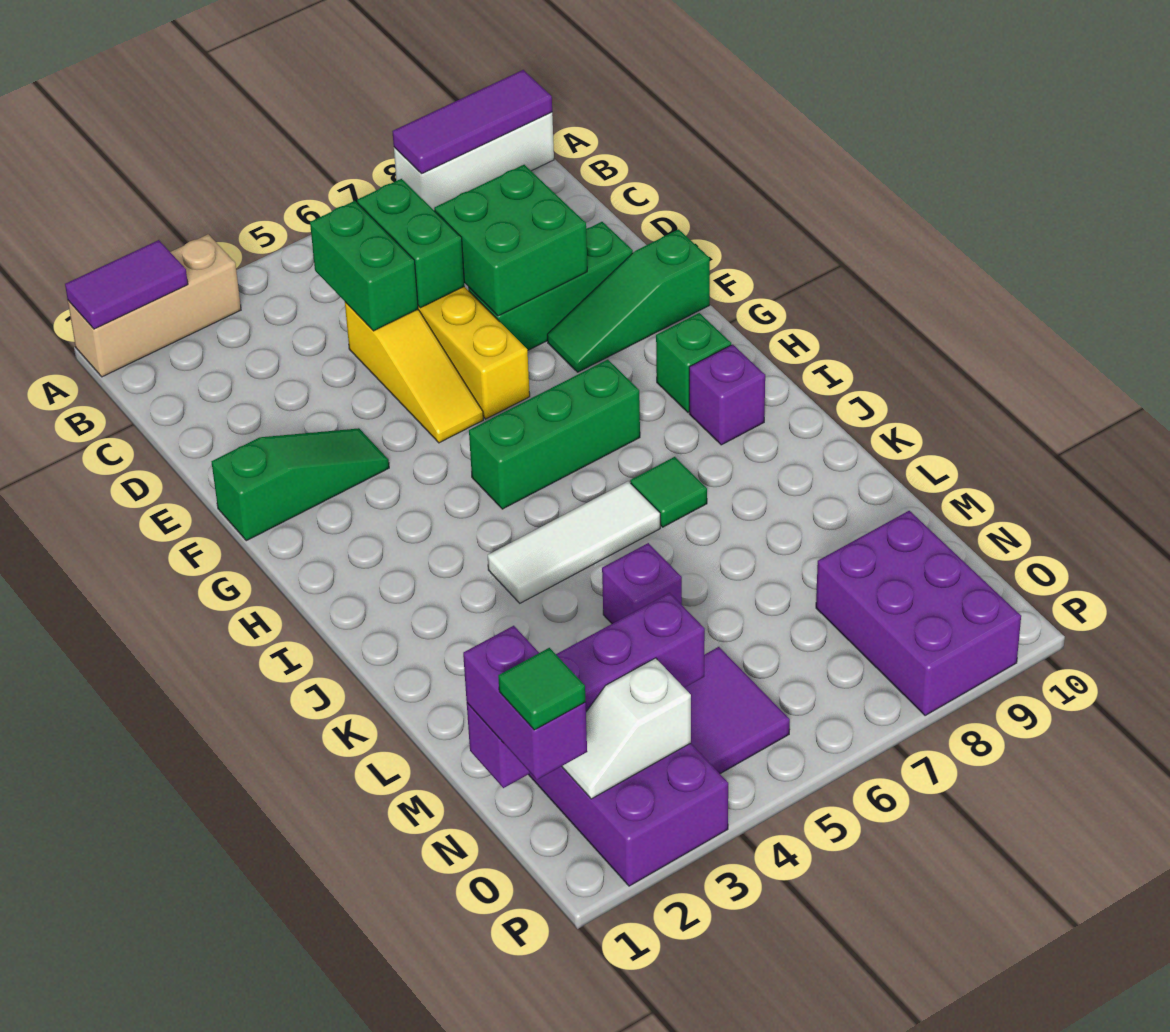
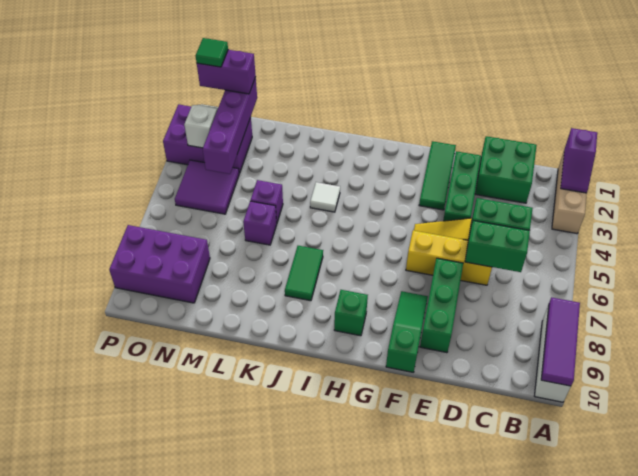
purple tile A1:A2 level 2 -> purple slope A1:A2 level 2 top 1
green brick D7:E8 level 2 -> green brick C1:D2 level 1
green slope F1:F3 level 1 top 1 -> green tile F1:F3 level 1
green brick H5:H7 level 1 -> green brick E2:E4 level 1
purple brick I9 level 1 -> purple brick L6 level 1
white tile J4:J6 level 1 -> white tile J4 level 1
green tile J7 level 1 -> green tile J7:J8 level 1

